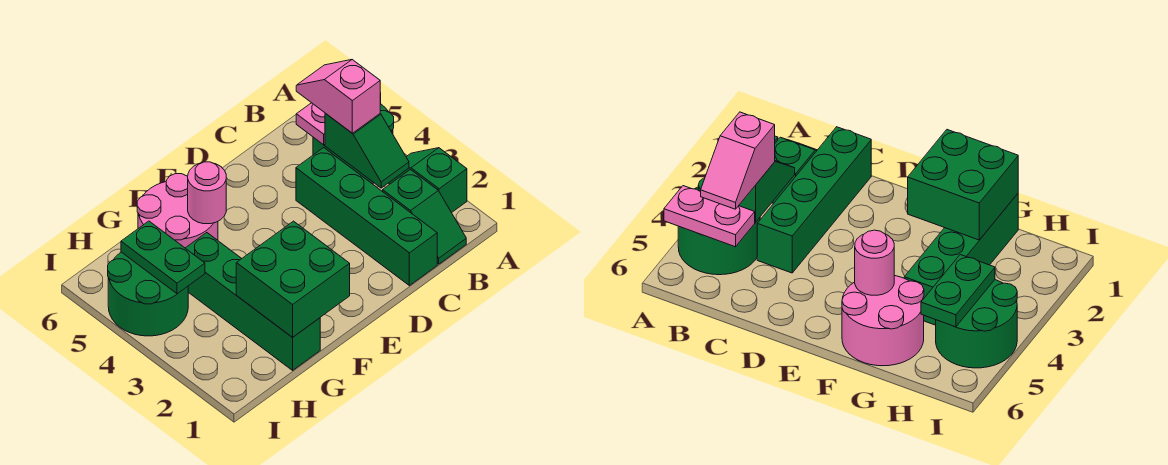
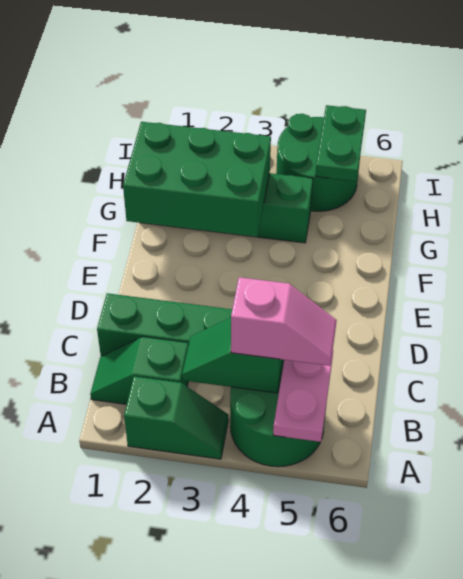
green brick F1:G2 level 2 -> green brick F1:G3 level 2
pink round brick F5:G6 level 1 -> none
pink round brick F5 level 2 -> none
green plate H4:H5 level 2 -> green plate H5:I5 level 2

